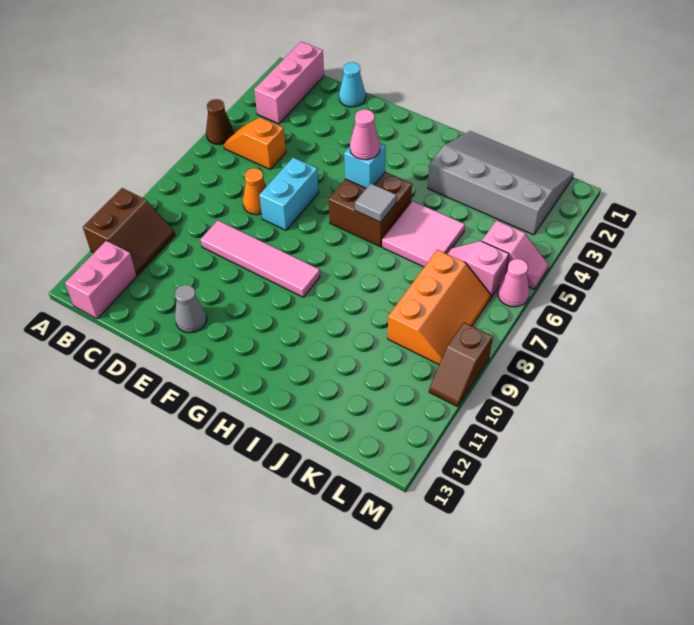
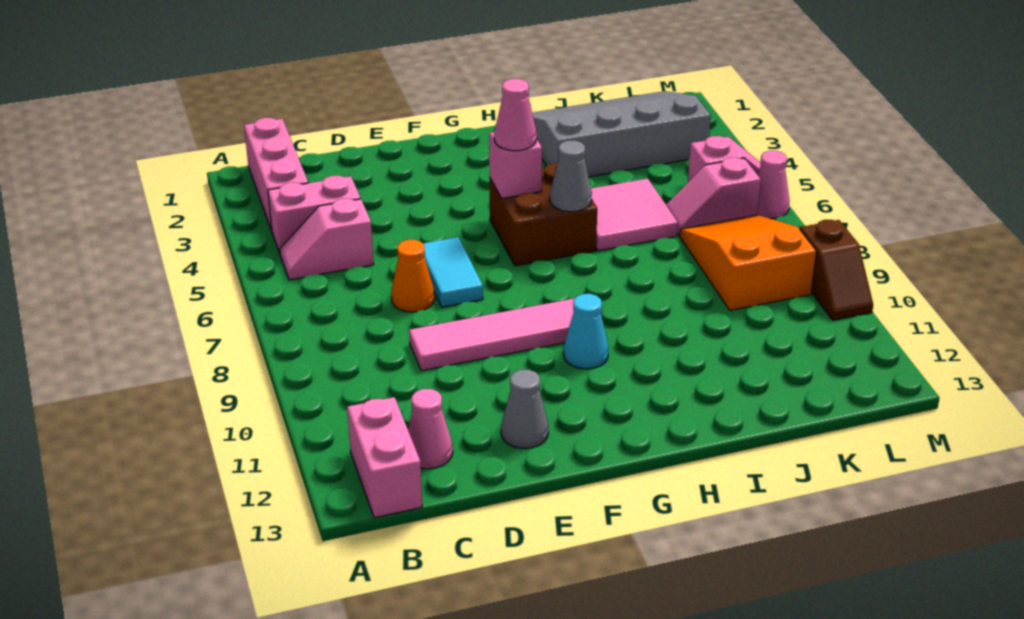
brown cone A5 level 1 -> none
brown slope A10:B11 level 1 top A -> none
none -> pink brick B4:C4 level 1
orange slope B5:C5 level 1 top C -> pink slope B5:C5 level 1 top C
none -> pink cone C12 level 1
cyan cone D1 level 1 -> cyan cone G10 level 1
cyan brick E6:E7 level 1 -> cyan tile E6:E7 level 1
cyan brick G5 level 2 -> pink brick G5 level 2
grey tile H6 level 2 -> grey cone H6 level 2
orange slope K7:L9 level 1 top K -> orange slope K7:L9 level 1 top 9

